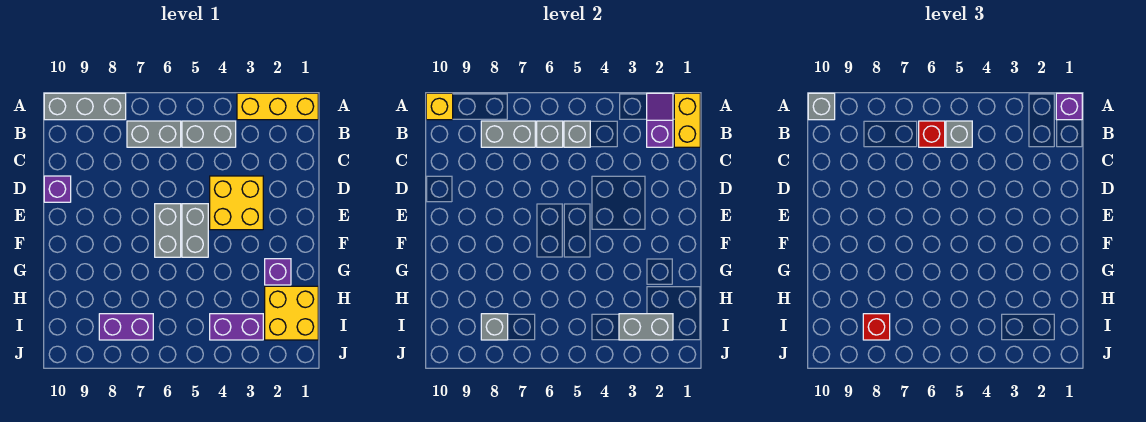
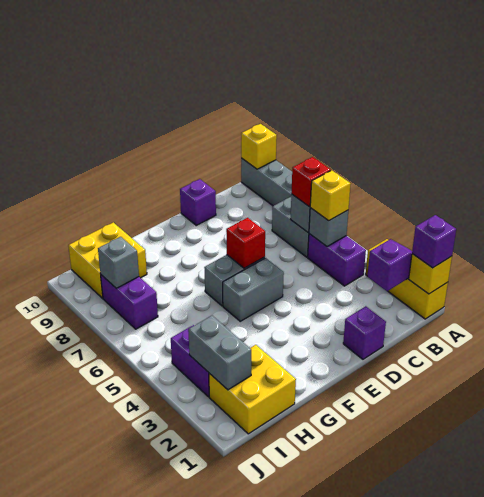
yellow brick A1:B1 level 2 -> yellow brick A1 level 2
grey brick A10 level 3 -> none
grey brick B4:B5 level 1 -> purple brick B4:B5 level 1
grey brick B5 level 3 -> yellow brick B5 level 3
grey brick B7:B8 level 2 -> none
yellow brick D3:E4 level 1 -> yellow brick H9:I10 level 1
purple brick G2 level 1 -> purple brick D1 level 1
red brick I8 level 3 -> red brick E6 level 2

